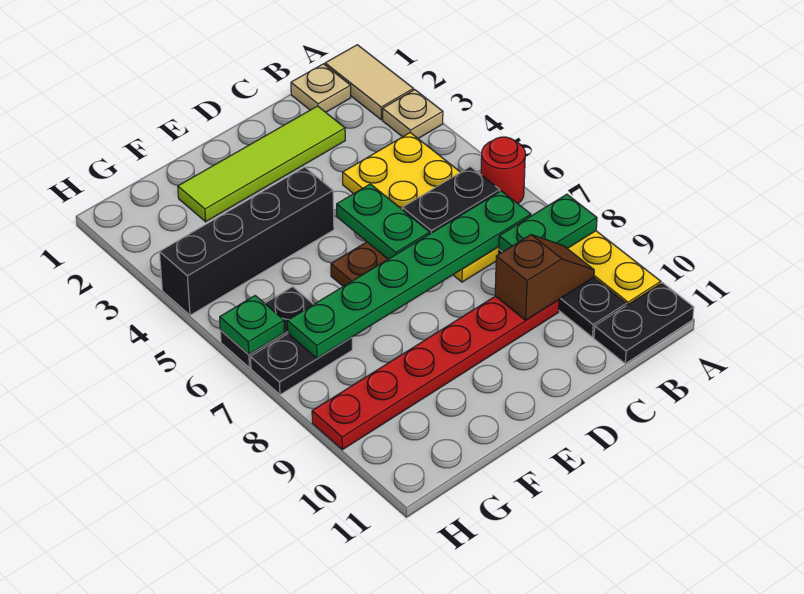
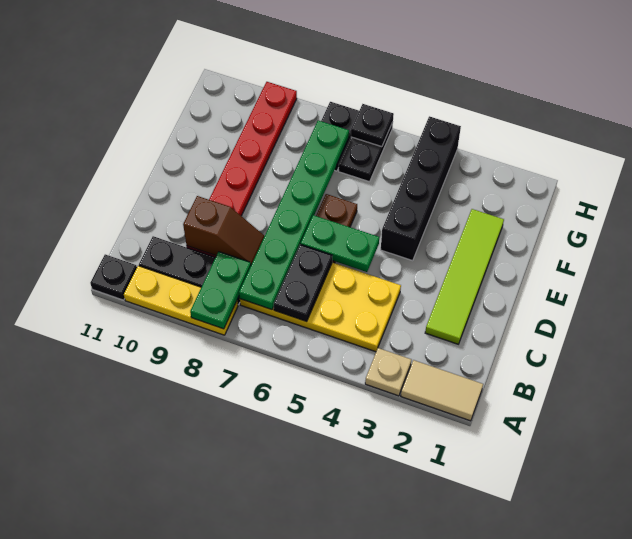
red round brick A6 level 1 -> none
black plate A11:B11 level 1 -> black plate A11 level 1
tan plate B1 level 1 -> none
brown slope B9:C9 level 2 top C -> brown slope C8:C9 level 2 top 9
green plate H6 level 2 -> black plate H6 level 2

